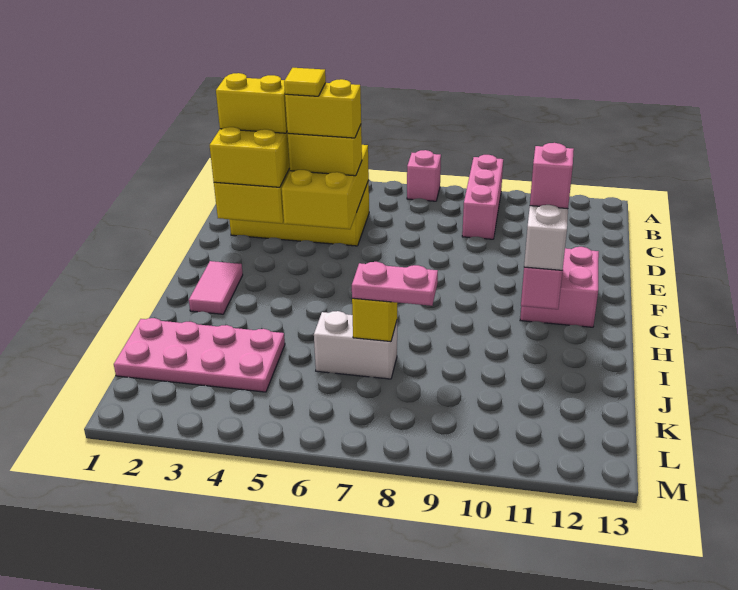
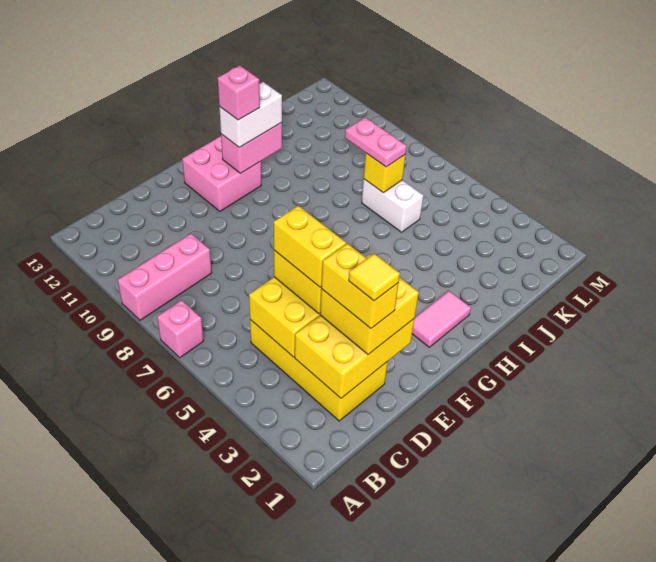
yellow tile D4 level 5 -> yellow tile D2 level 5
pink plate J1:K4 level 1 -> none

